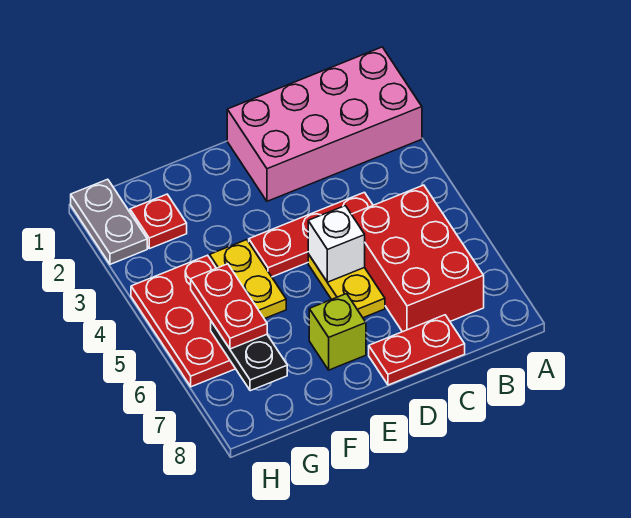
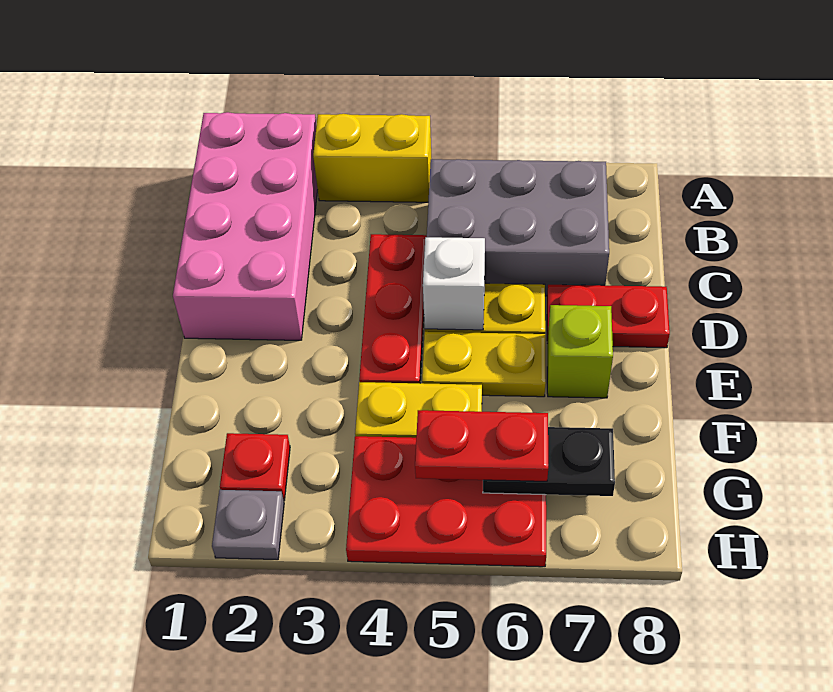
none -> yellow brick A3:A4 level 1
red brick B5:C7 level 1 -> grey brick B5:C7 level 1
red plate C8:D8 level 1 -> red plate D7:D8 level 1
none -> yellow plate E5:E6 level 1
grey plate H1:H2 level 1 -> grey plate H2 level 1

